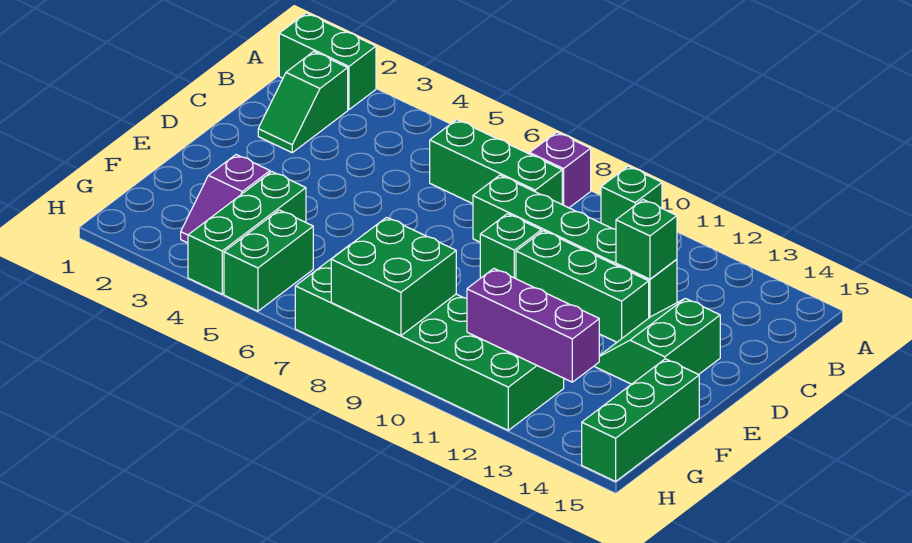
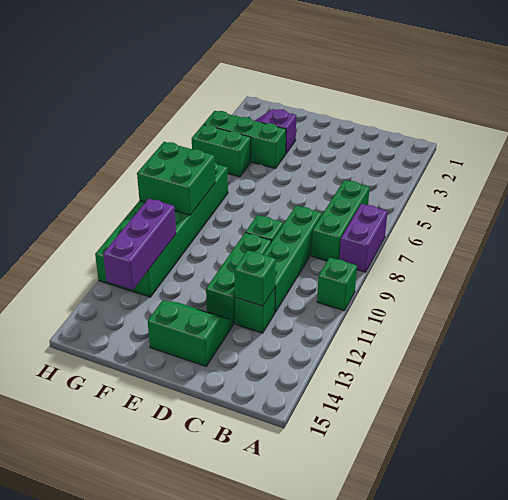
green brick A1:A2 level 1 -> none
purple brick A8 level 1 -> purple brick A7:A8 level 1
green slope B2:C2 level 1 top B -> none
green brick F15:H15 level 1 -> none

